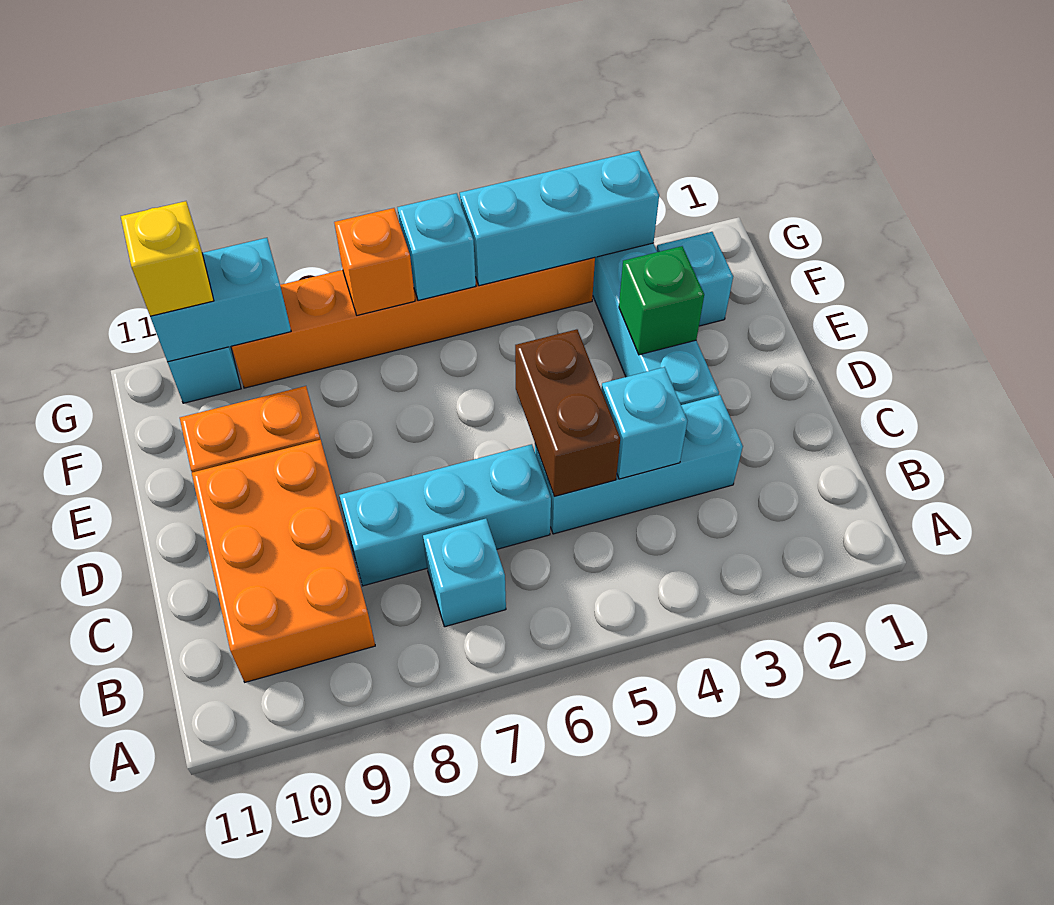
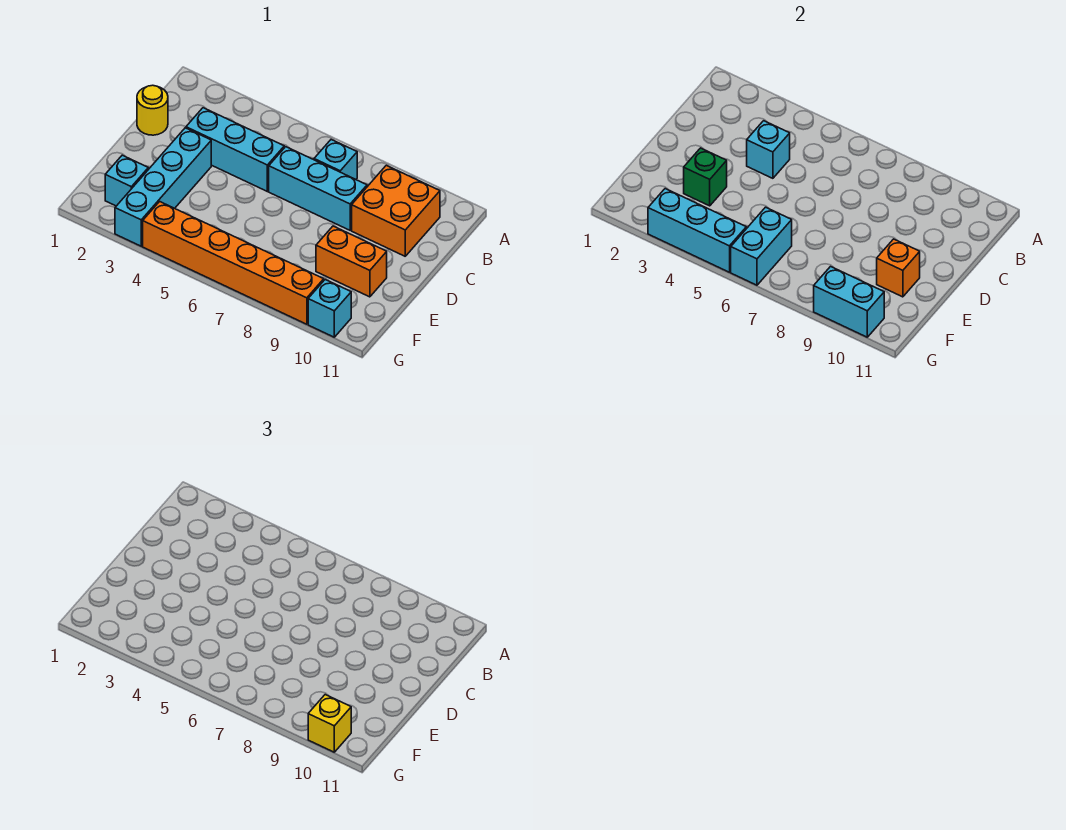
orange brick B9:D10 level 1 -> orange brick B9:C10 level 1
none -> yellow round brick C1 level 1
brown brick C5:D5 level 2 -> none
cyan brick G6 level 2 -> cyan brick F6:G6 level 2
orange brick G7 level 2 -> orange brick E10 level 2

